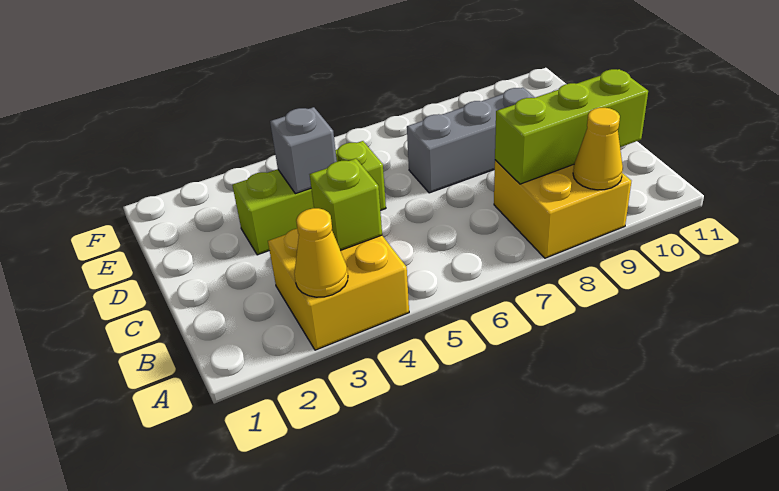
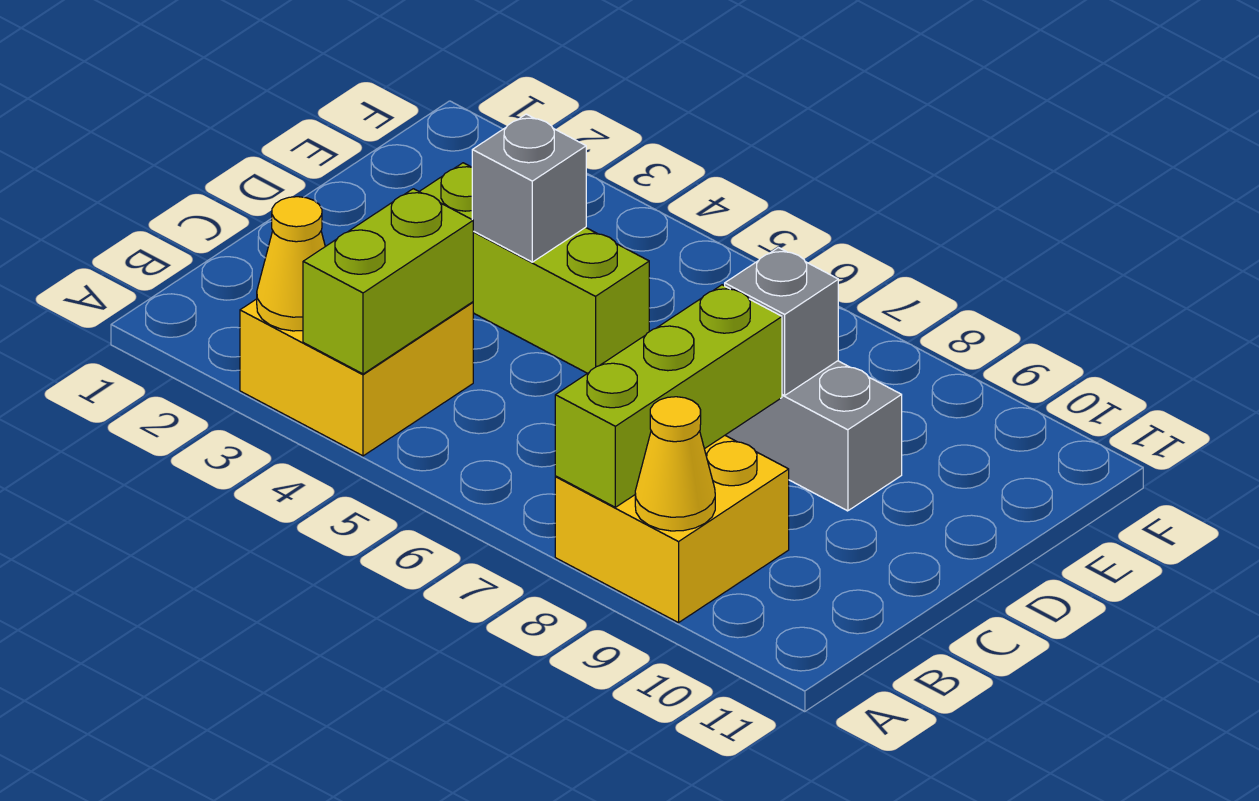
lime brick B4 level 2 -> lime brick A4:B4 level 2
lime brick B8:B10 level 2 -> lime brick A8:C8 level 2
none -> grey brick D8 level 2

